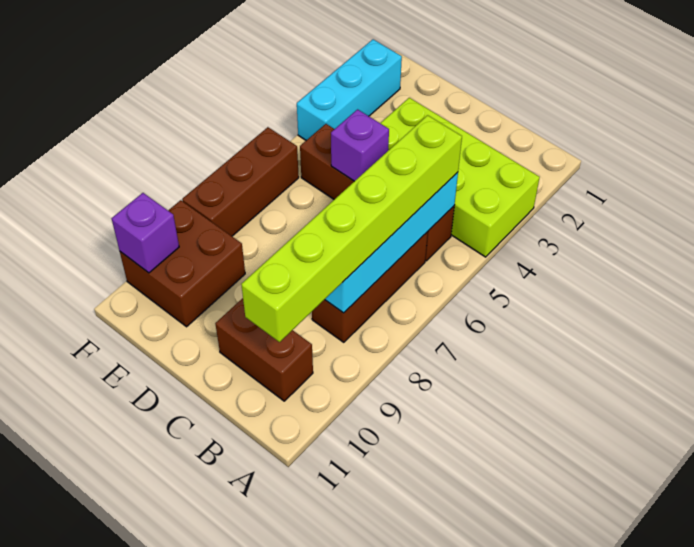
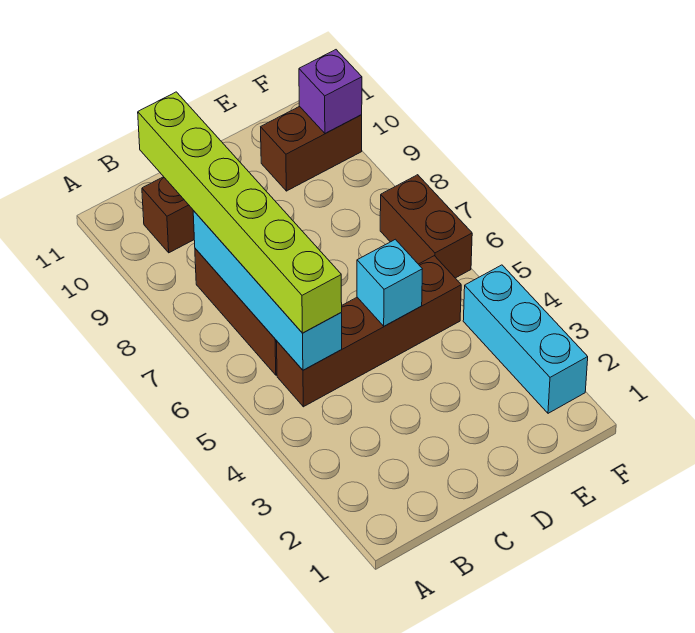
lime brick A3:D4 level 1 -> none
purple brick D5 level 2 -> cyan brick D5 level 2
brown brick E9:F10 level 1 -> brown brick E10:F10 level 1
brown brick F6:F8 level 1 -> brown brick F6:F7 level 1

